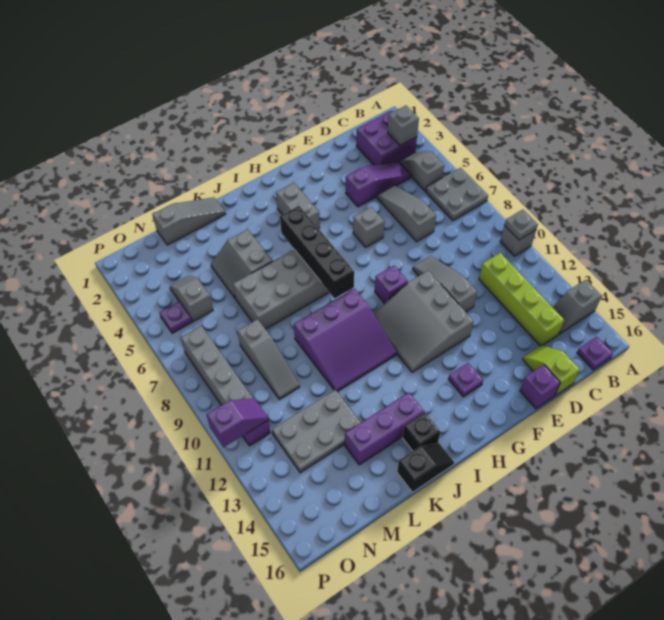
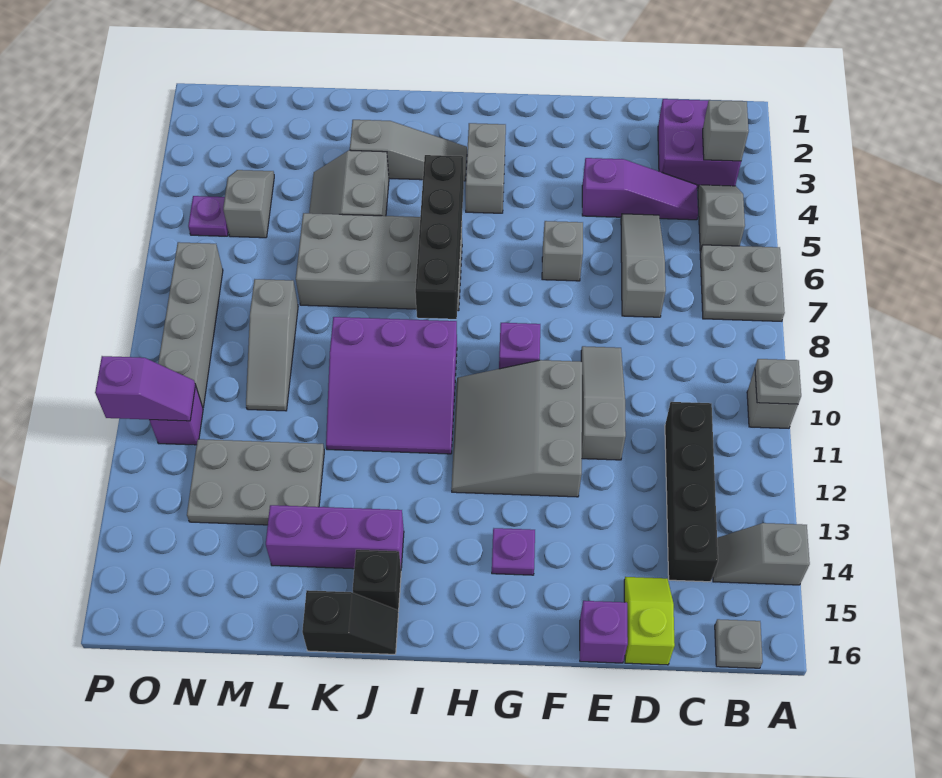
purple plate B16 level 1 -> grey plate B16 level 1
lime brick C11:C14 level 1 -> black brick C11:C14 level 1
grey slope K1:M1 level 1 top M -> grey slope I3:K3 level 1 top K

